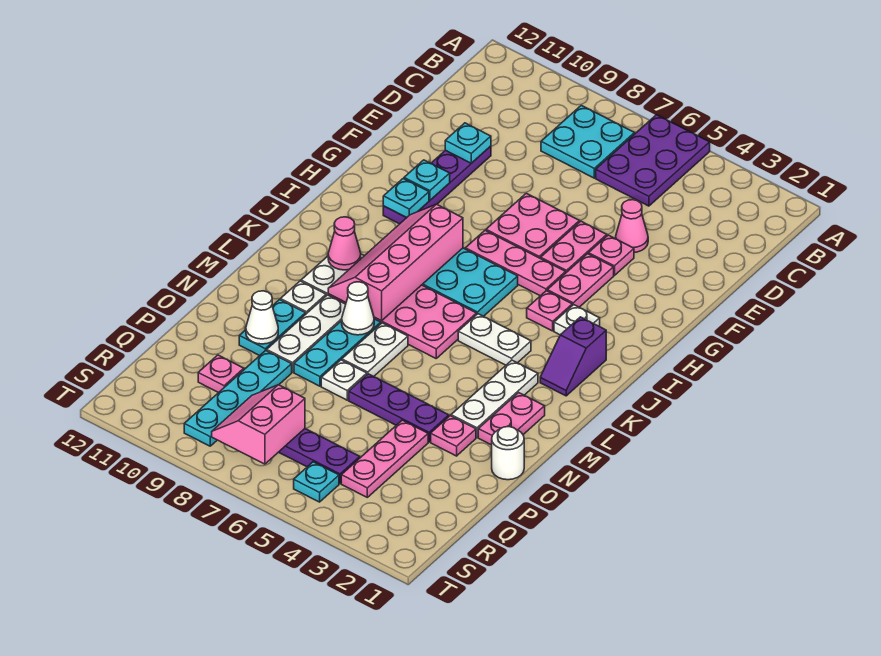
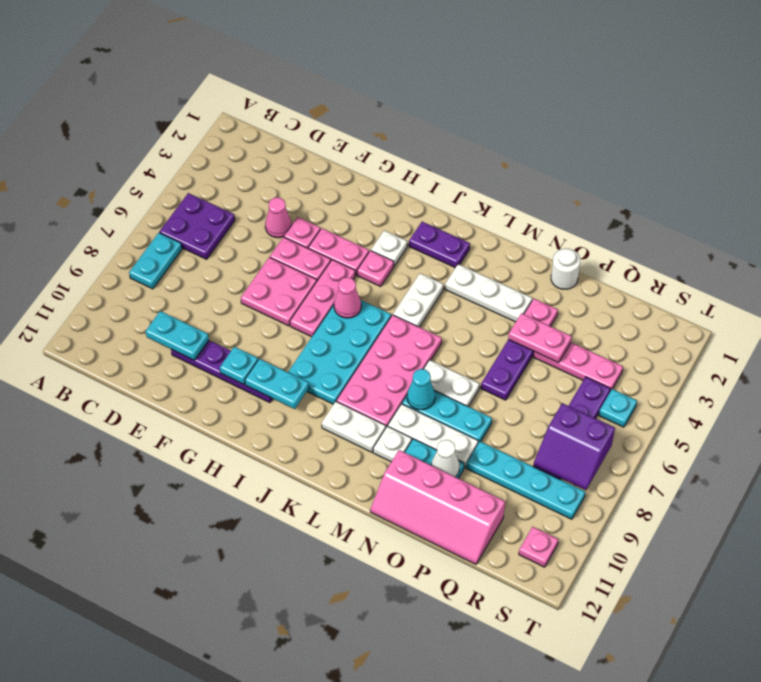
purple plate A5:C6 level 1 -> purple plate B5:C6 level 1
cyan plate B7:C8 level 1 -> cyan plate B7:B8 level 1
cyan plate E10 level 2 -> cyan plate D10:E10 level 2
cyan plate H10 level 2 -> cyan plate H10:I10 level 2
pink slope I8:L9 level 2 top 8 -> pink slope N11:Q12 level 1 top 11
purple slope J2:K2 level 1 top J -> purple plate J2:K2 level 1
pink cone K10 level 2 -> pink cone I6 level 2
pink plate M2:N2 level 1 -> pink plate O4:P4 level 2
white cone M8 level 2 -> cyan cone M8 level 2
white plate O7 level 1 -> none
pink plate Q10 level 1 -> pink plate S11 level 1
pink slope R7:S8 level 2 top 7 -> purple slope R7:S8 level 2 top 7

